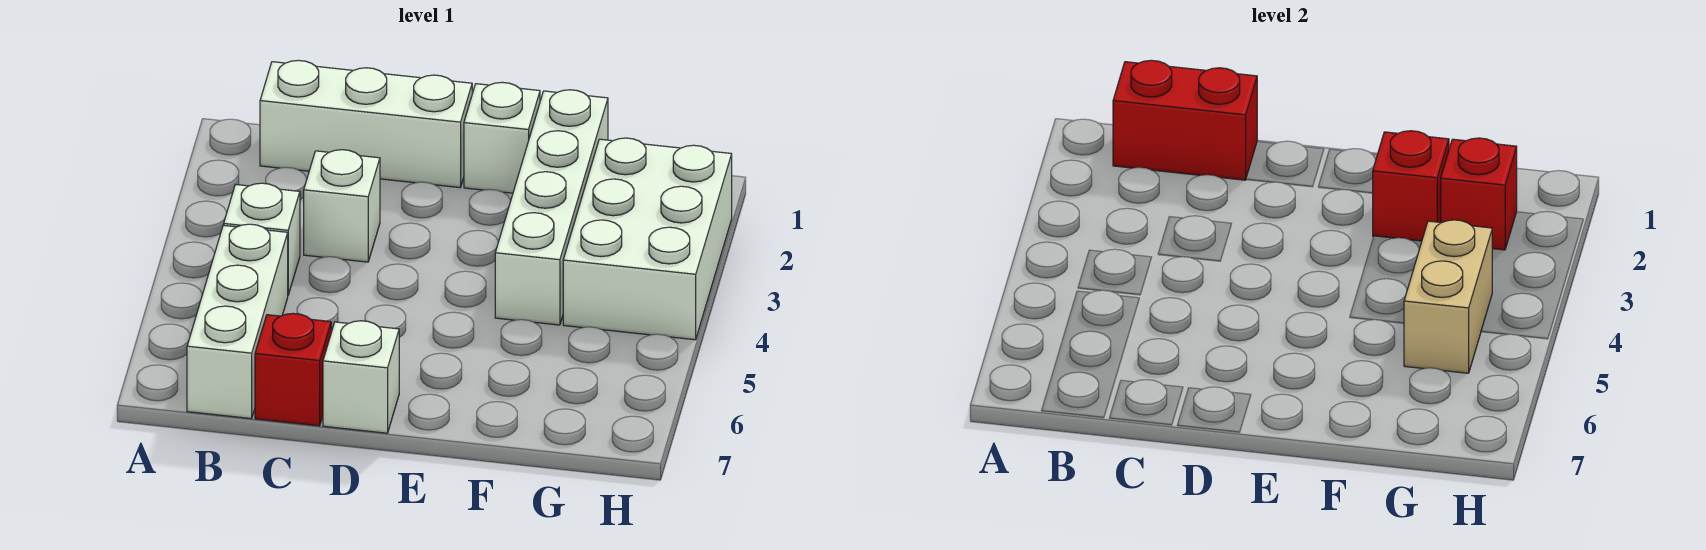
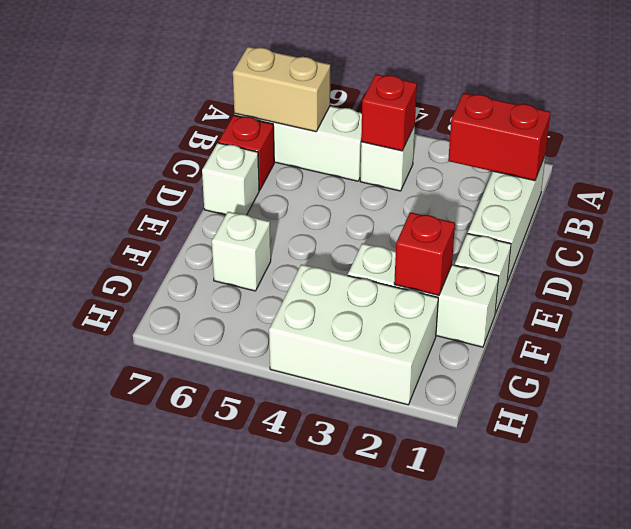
red brick B1:C1 level 2 -> red brick B1:B2 level 2
white brick C3 level 1 -> white brick F6 level 1
white brick F1:F4 level 1 -> white brick F1:F3 level 1
red brick G2 level 2 -> red brick B4 level 2
tan brick G4:G5 level 2 -> tan brick B6:B7 level 2

